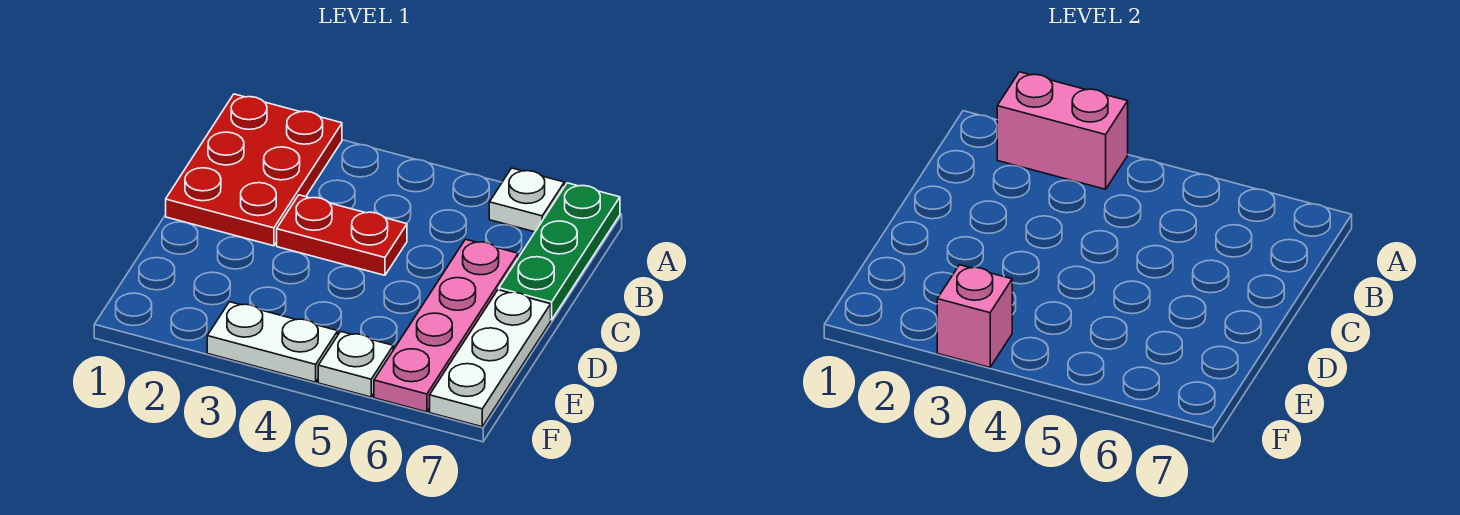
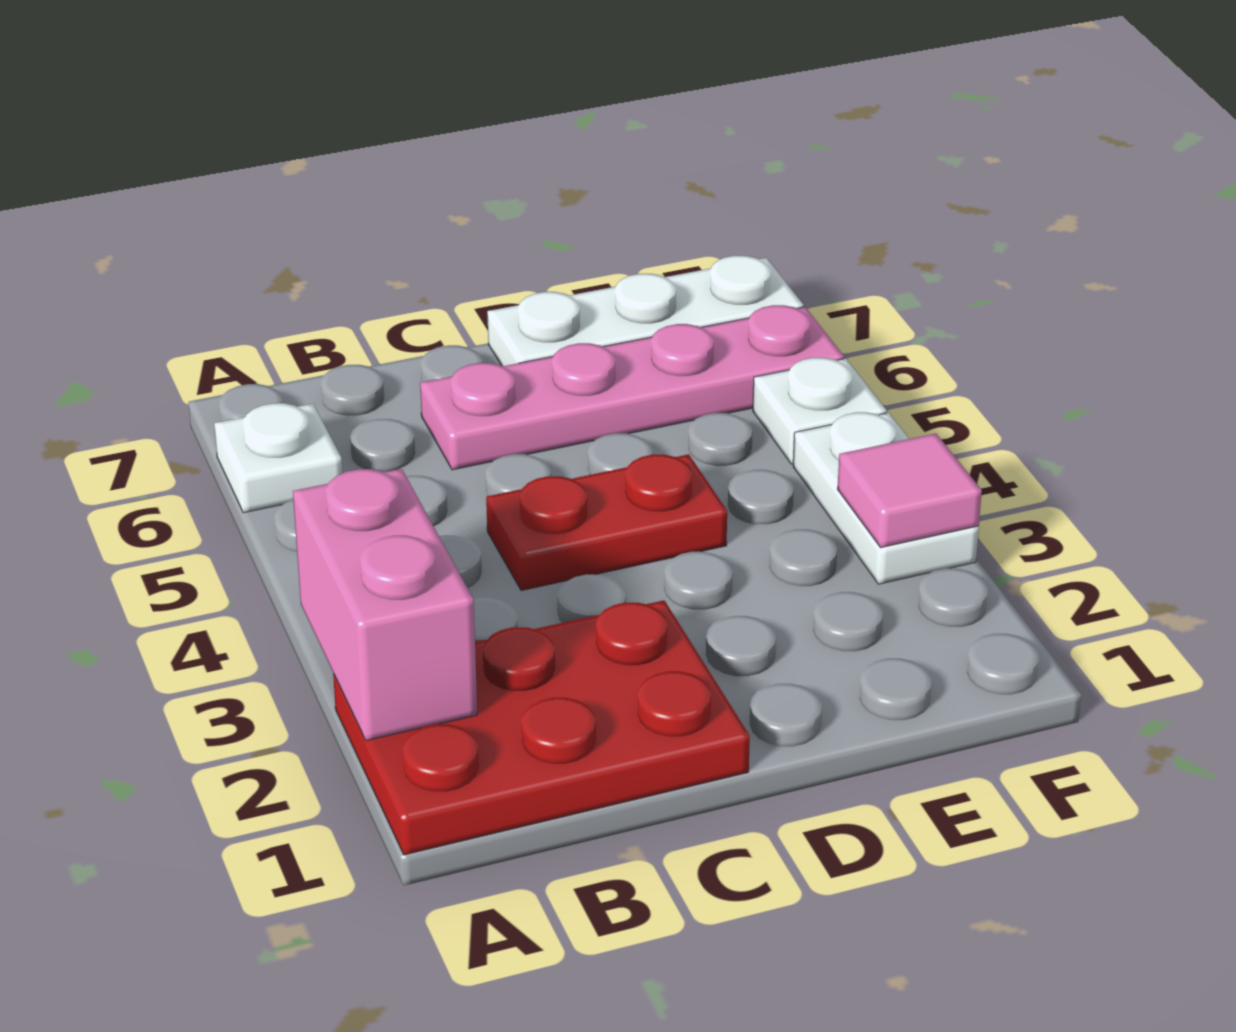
green plate A7:C7 level 1 -> none
red plate C3:C4 level 1 -> red plate C4:D4 level 1
pink brick F3 level 2 -> pink tile F3 level 2

